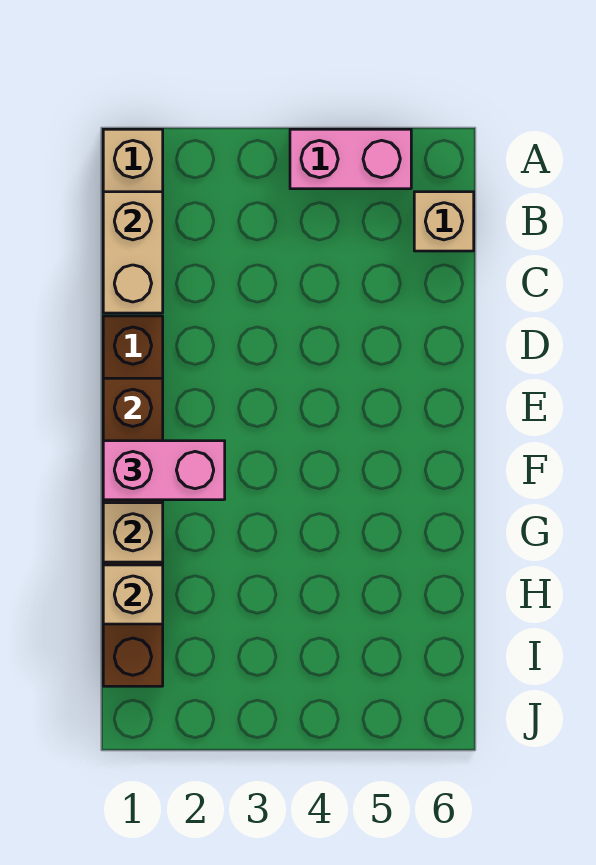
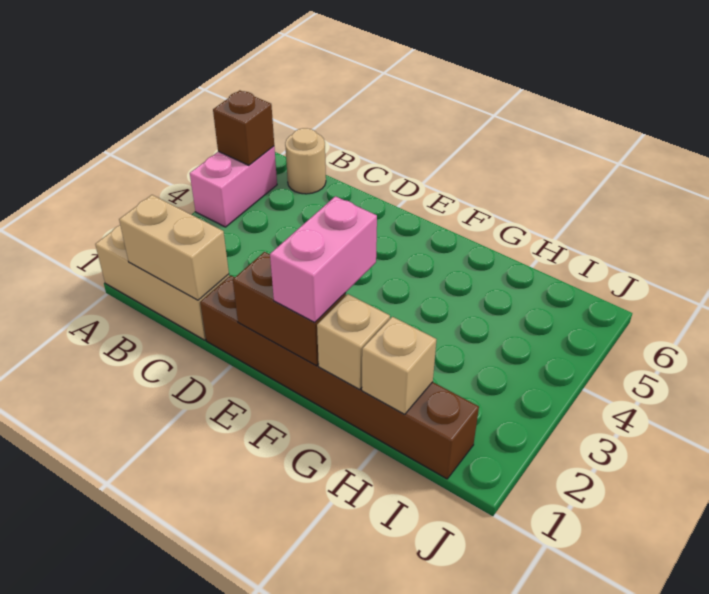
none -> brown brick A5 level 2
tan brick B6 level 1 -> tan round brick B6 level 1

